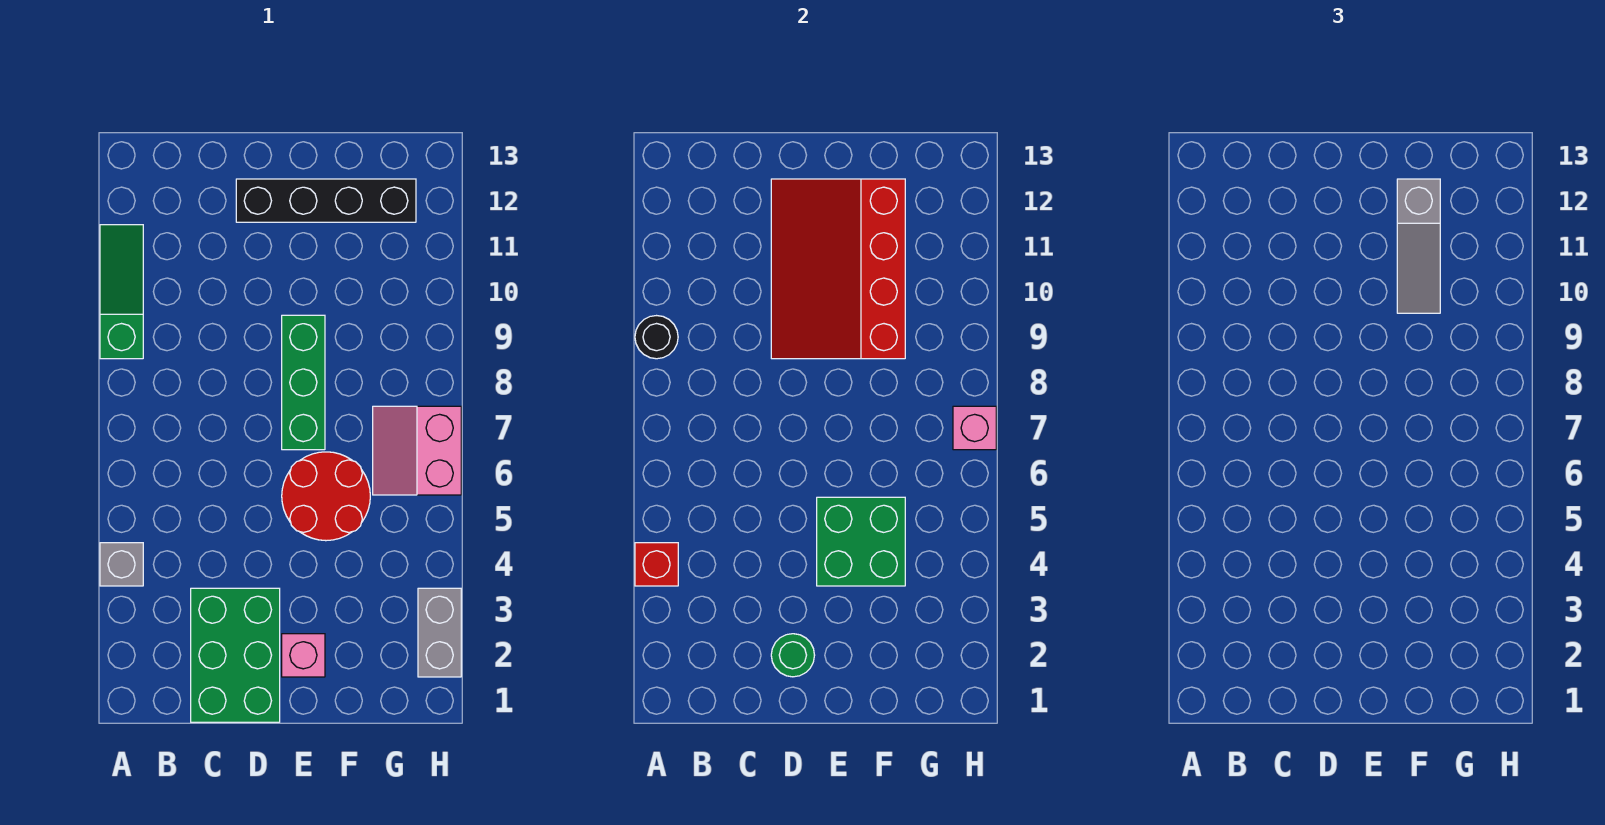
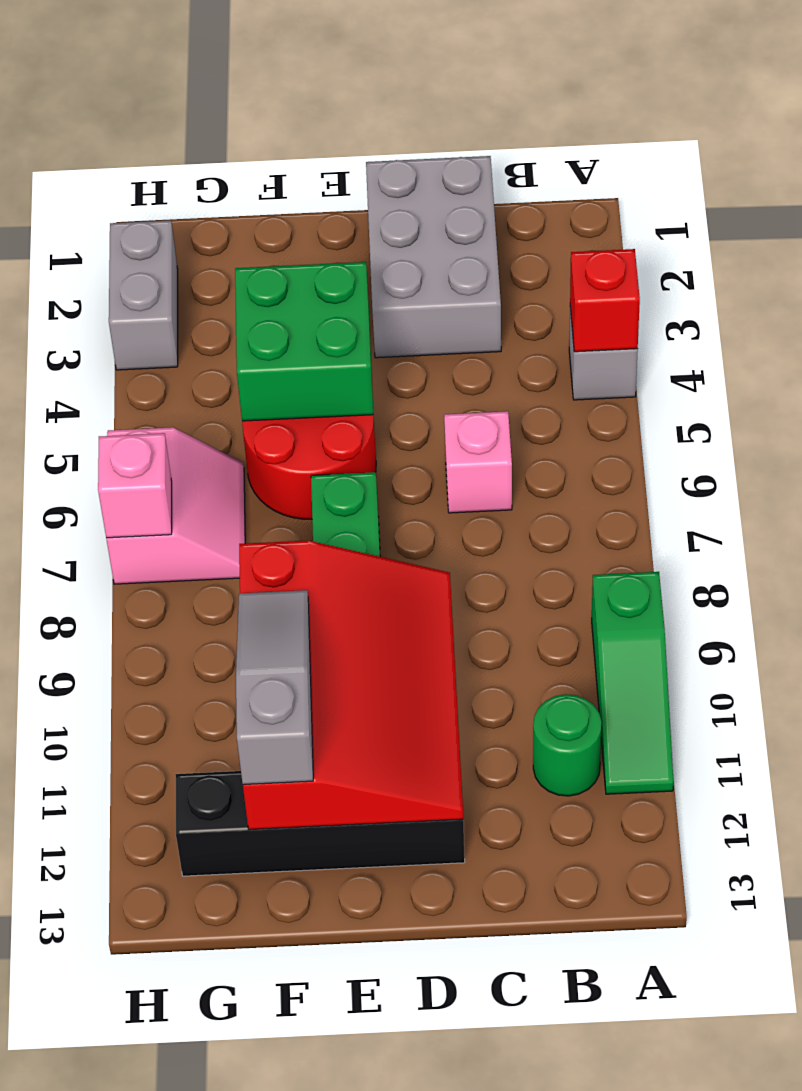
black round brick A9 level 2 -> none
green brick C1:D3 level 1 -> grey brick C1:D3 level 1
green round brick D2 level 2 -> green round brick B11 level 1
pink brick E2 level 1 -> pink brick C6 level 1

